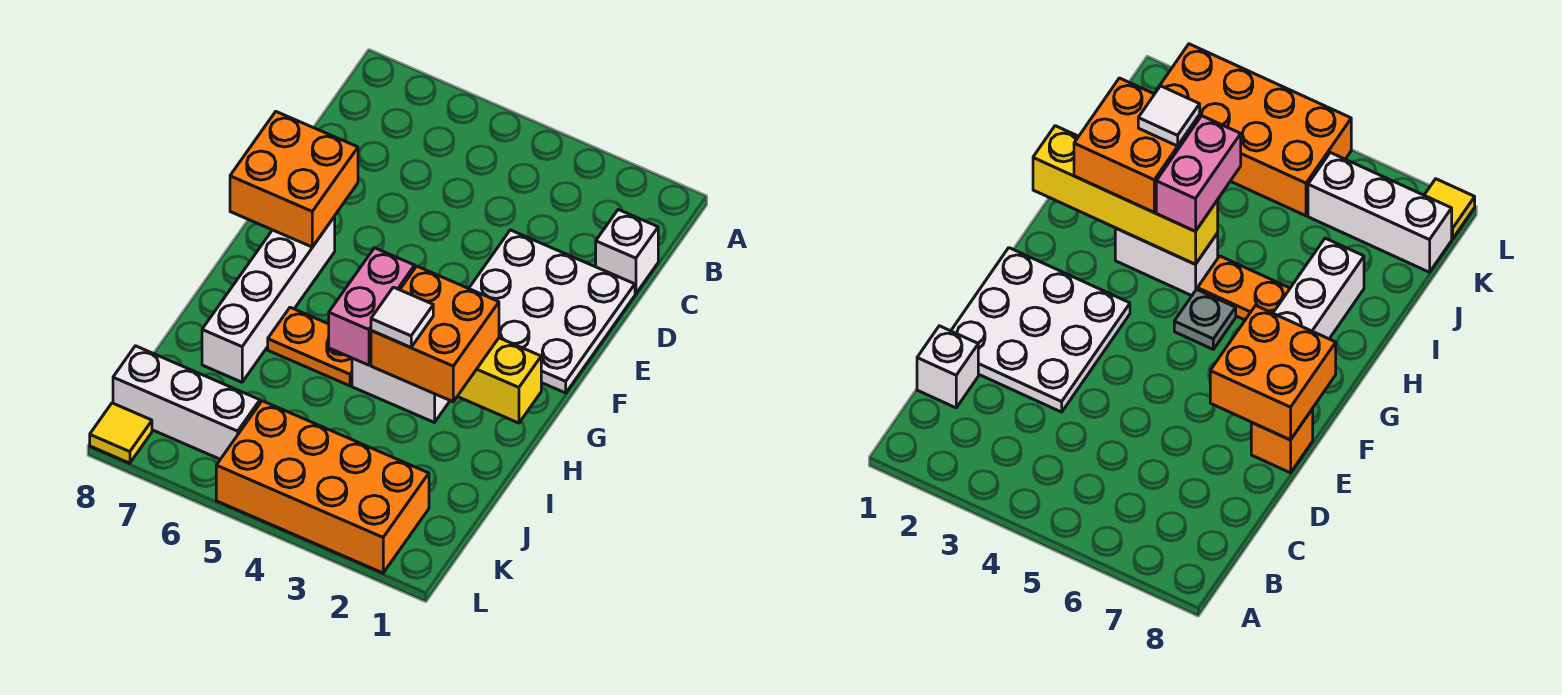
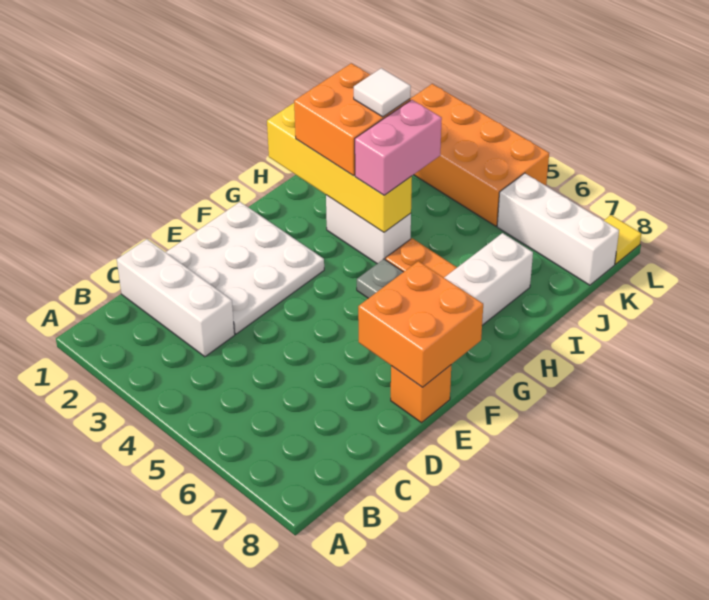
white brick C1 level 1 -> white brick C1:C3 level 1

